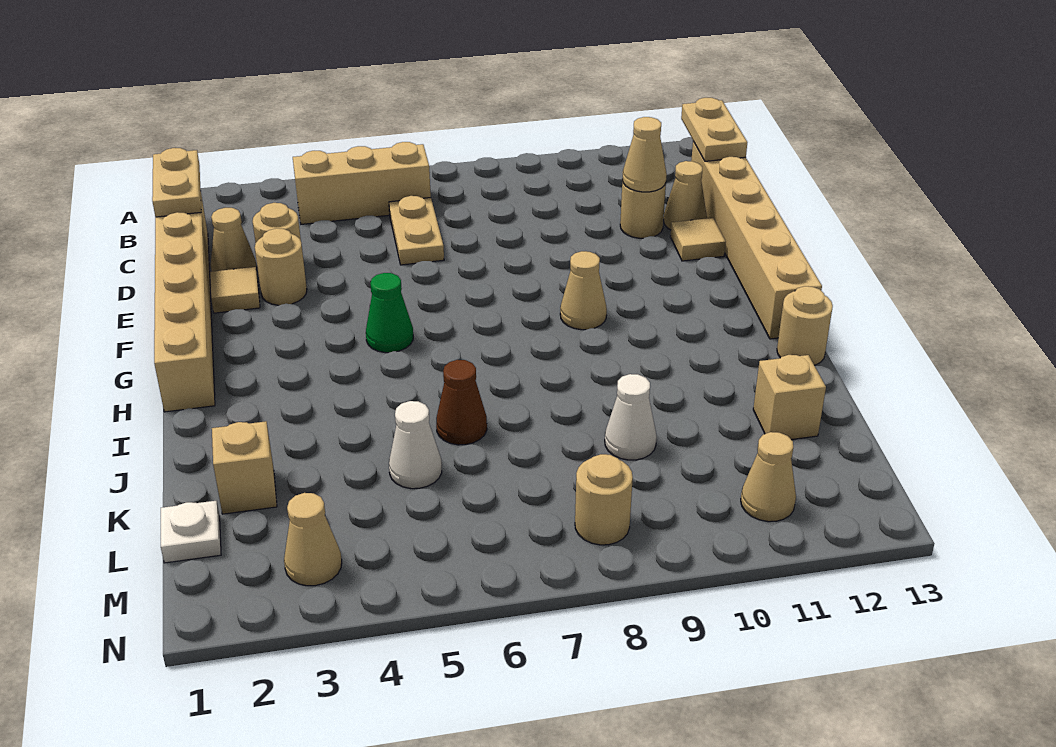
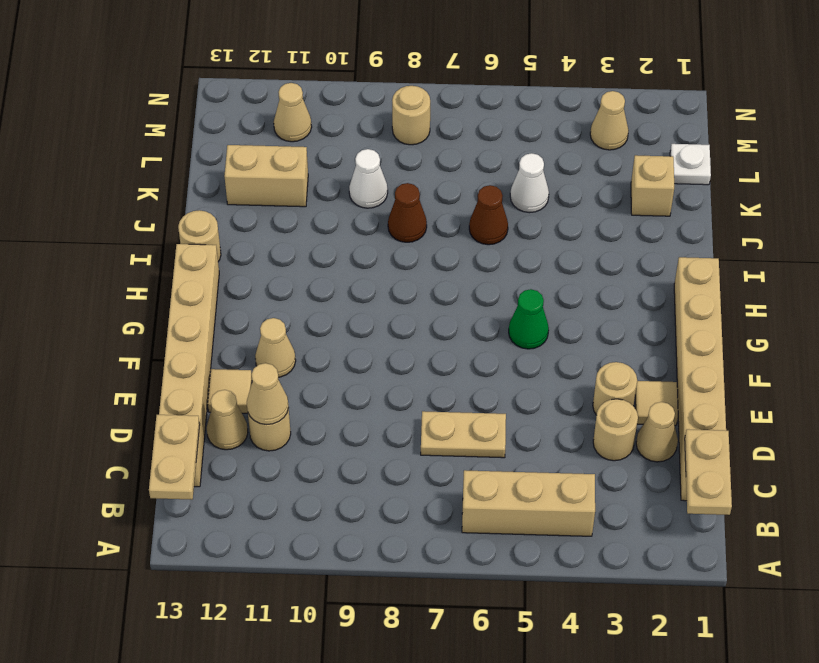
tan plate C6:D6 level 1 -> tan plate D6:D7 level 1
tan cone G9 level 1 -> tan cone F11 level 1
none -> brown cone J8 level 1
tan brick K12 level 1 -> tan brick K11:K12 level 1

